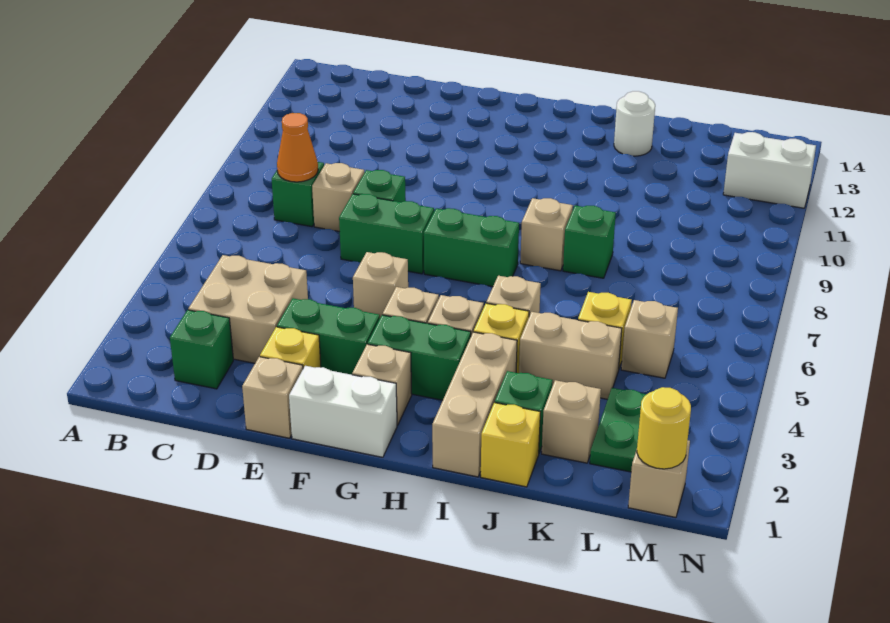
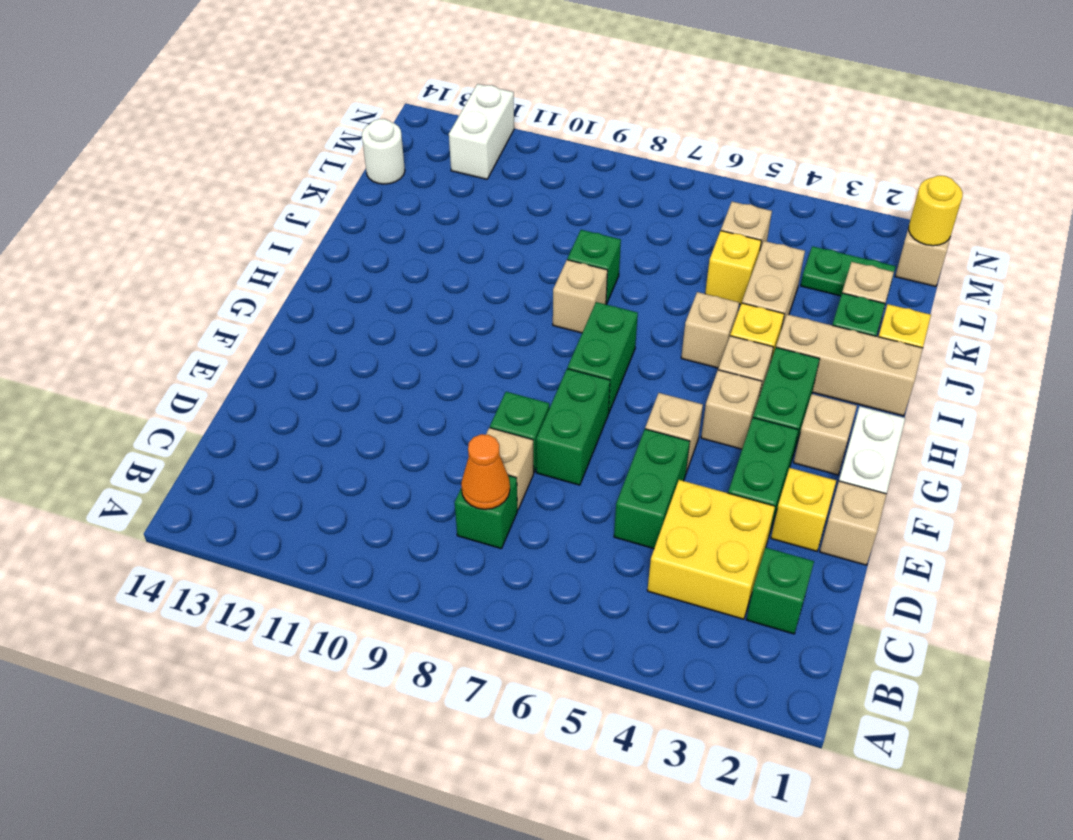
tan brick C3:D4 level 1 -> yellow brick C3:D4 level 1
none -> green brick D5:E5 level 1
white round brick J13 level 1 -> white round brick L14 level 1

